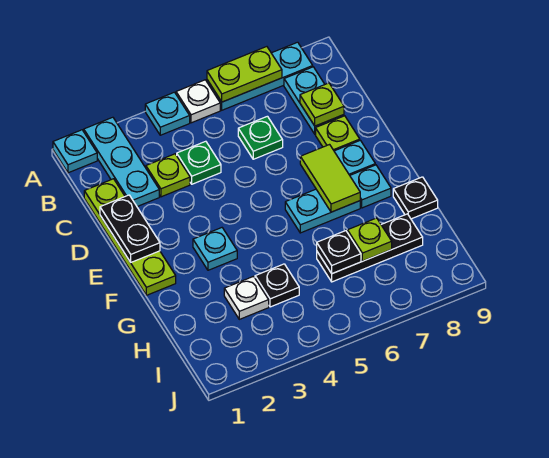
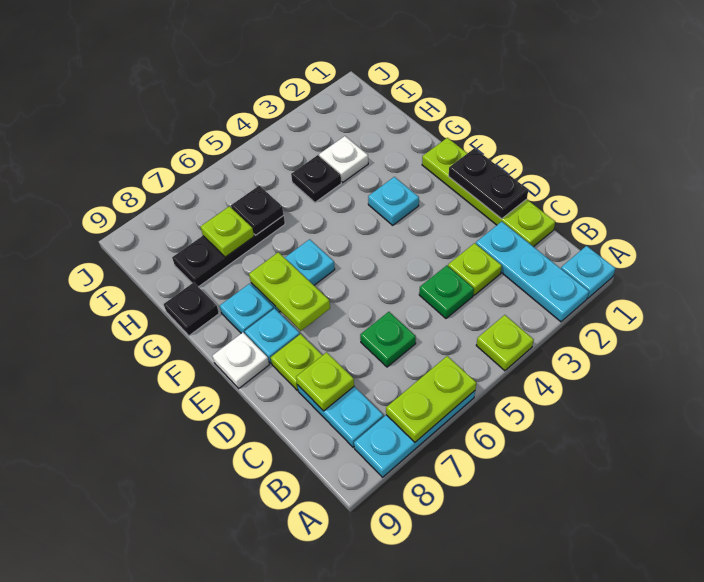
cyan plate A4 level 1 -> lime plate A4 level 1
white plate A5 level 1 -> white plate E9 level 1
lime tile E7:F7 level 2 -> lime plate E7:F7 level 2

